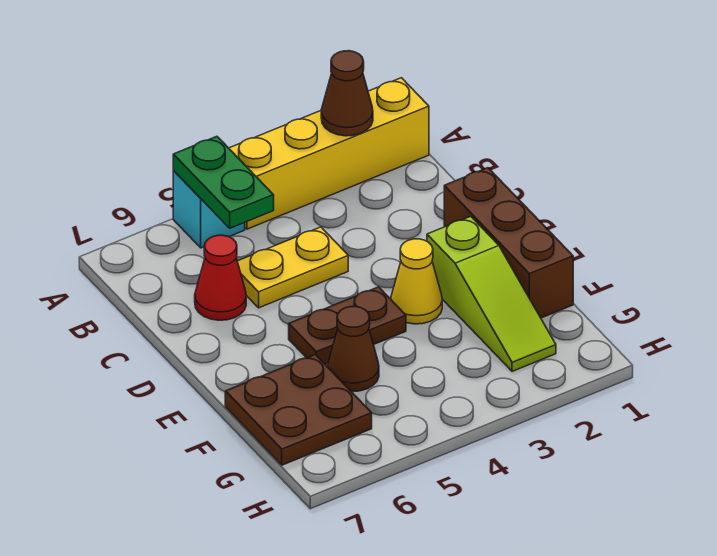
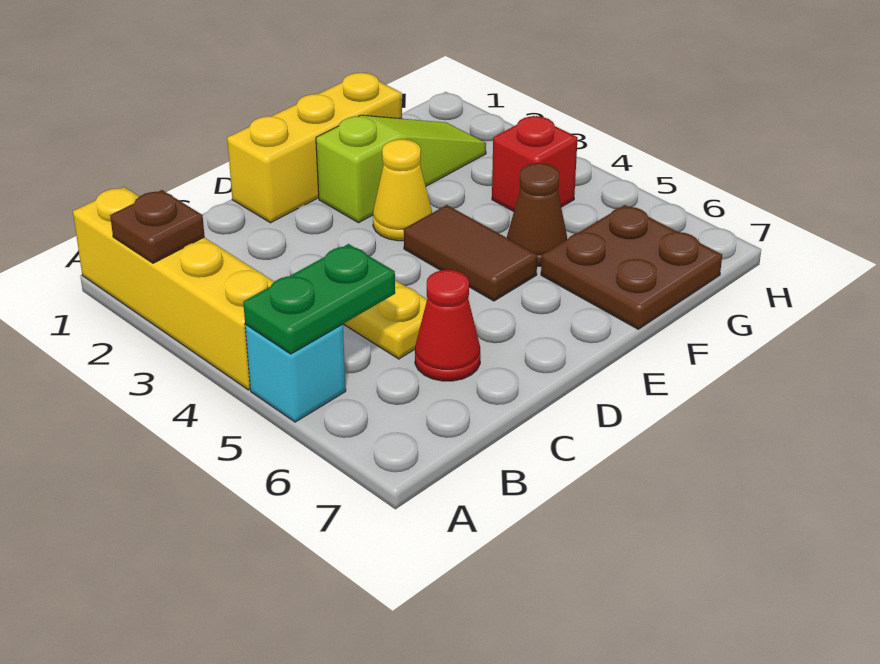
brown cone A2 level 2 -> brown plate A2 level 2
brown brick D1:F1 level 1 -> yellow brick D1:F1 level 1
brown plate E4:E5 level 1 -> brown tile E4:E5 level 1
none -> red brick G4 level 1

